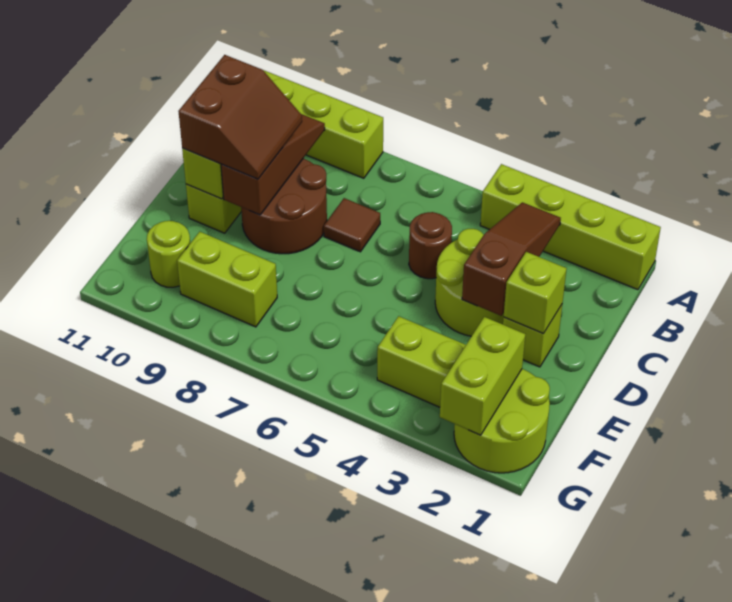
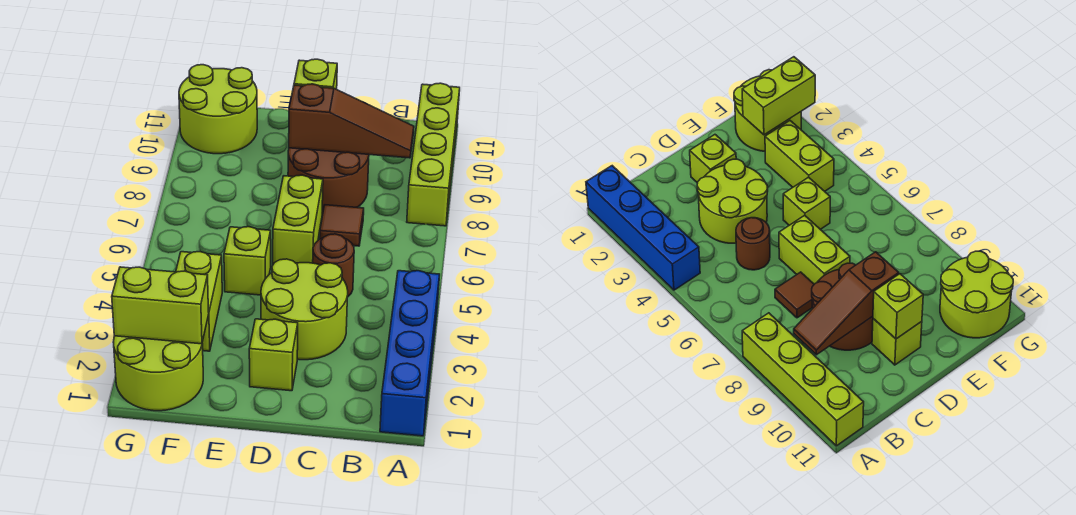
lime brick A1:A4 level 1 -> blue brick A1:A4 level 1
brown slope B3:D3 level 2 top D -> none
brown slope C9:D10 level 3 top 10 -> none
lime brick D2 level 2 -> lime brick E5 level 1
lime brick F8:F9 level 1 -> lime brick D6:D7 level 1
lime round brick F10 level 1 -> lime round brick F10:G11 level 1

